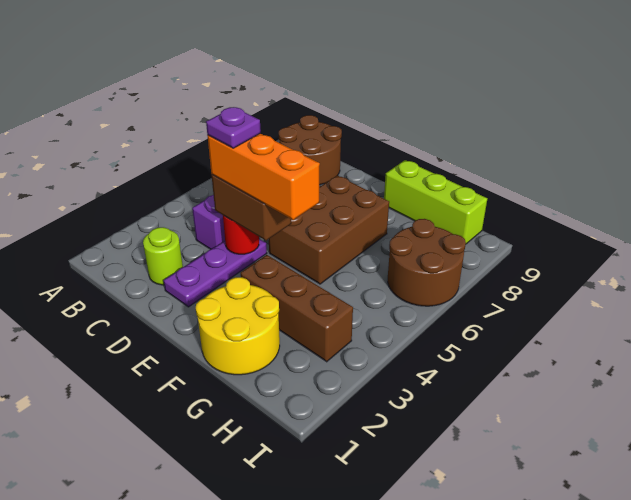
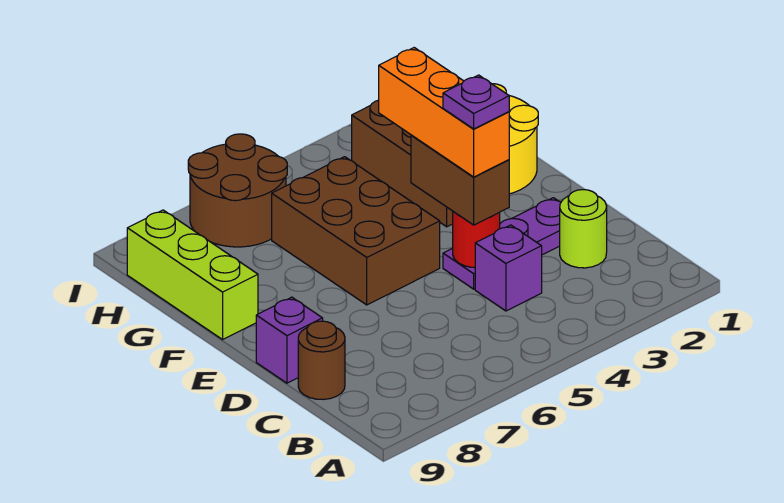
brown round brick B8:C9 level 1 -> brown round brick C9 level 1
none -> purple brick D9 level 1
brown brick E5:F7 level 1 -> brown brick E5:G6 level 1

